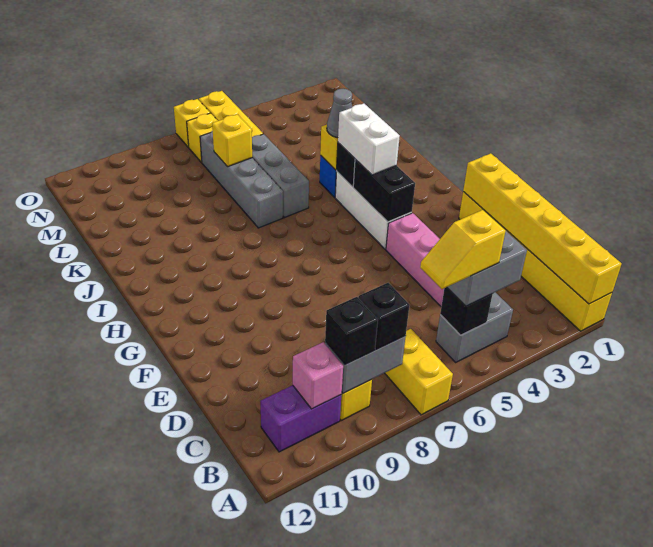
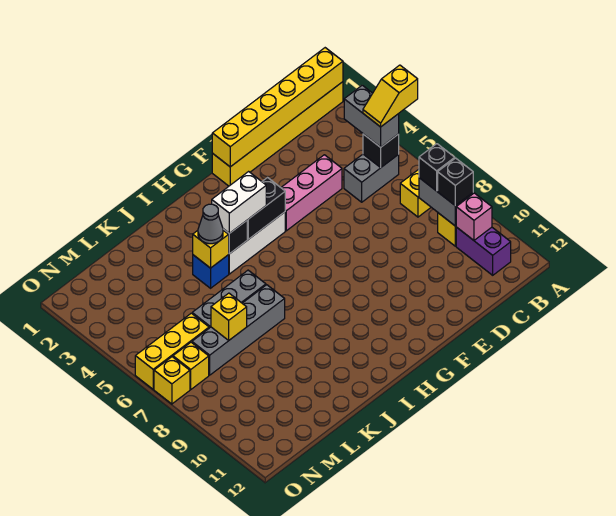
grey brick B4:B5 level 1 -> grey brick B5:C5 level 1
yellow slope B5:B6 level 4 top 5 -> yellow slope A5:B5 level 4 top A

